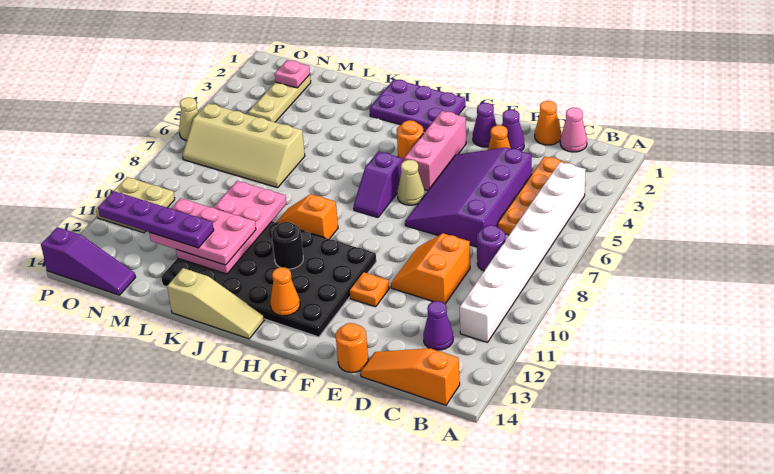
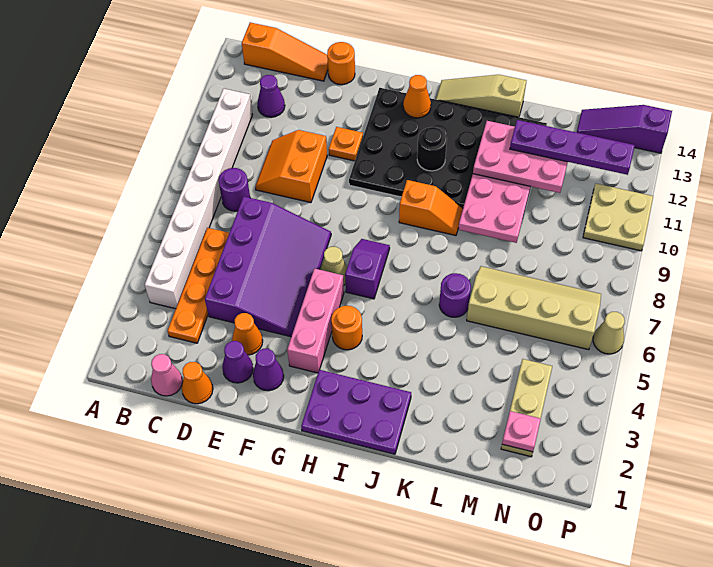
orange slope D9:E10 level 1 top D -> orange slope D9:E10 level 1 top E
none -> purple round brick K6 level 1

